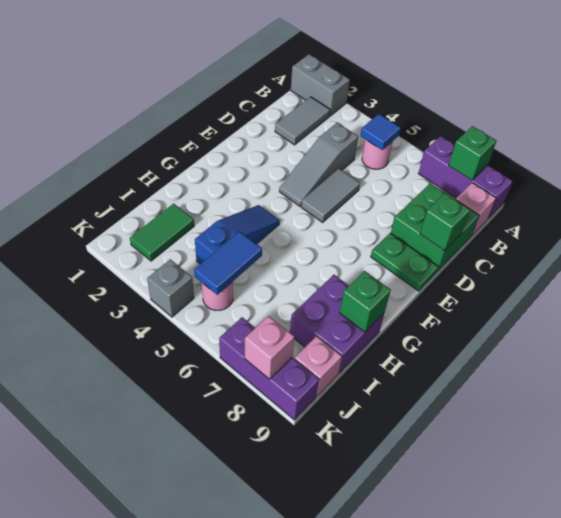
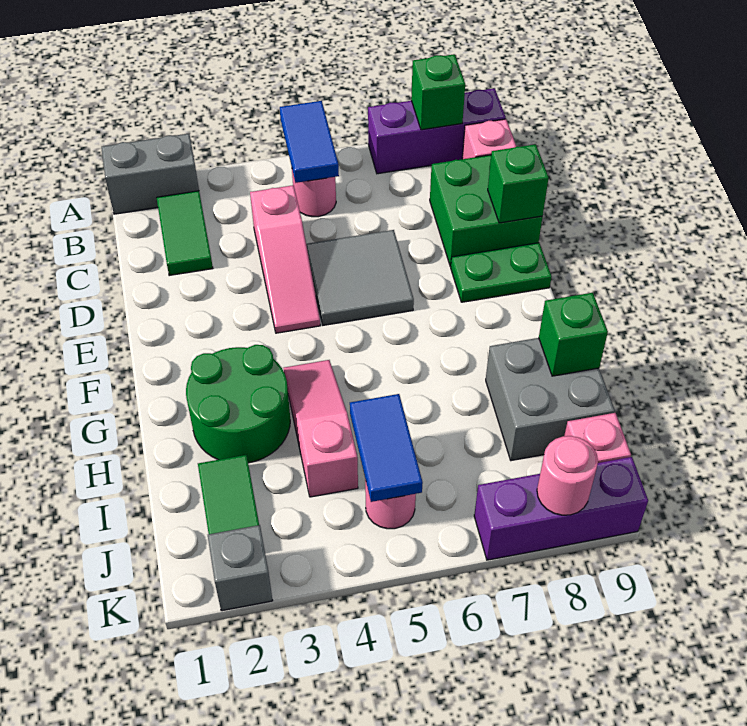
grey tile B2:C2 level 1 -> green tile B2:C2 level 1
blue tile B5 level 2 -> blue tile A5:B5 level 2
grey slope C4:E4 level 1 top C -> pink slope C4:E4 level 1 top C
grey tile D5:E5 level 1 -> grey tile D5:E6 level 1
none -> green round brick G2:H3 level 1
blue slope G4:I4 level 1 top I -> pink slope G4:I4 level 1 top I
purple brick H8:I9 level 1 -> grey brick H8:I9 level 1
grey brick K4 level 1 -> grey brick K2 level 1
pink brick K8 level 2 -> pink round brick K8 level 2

